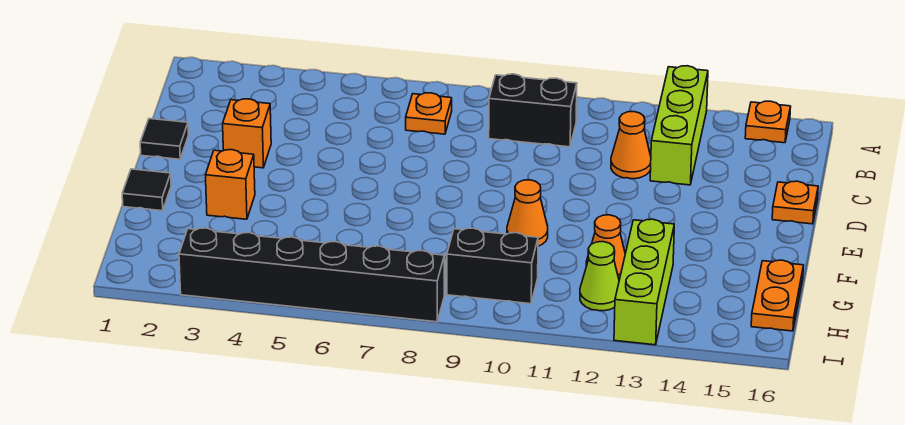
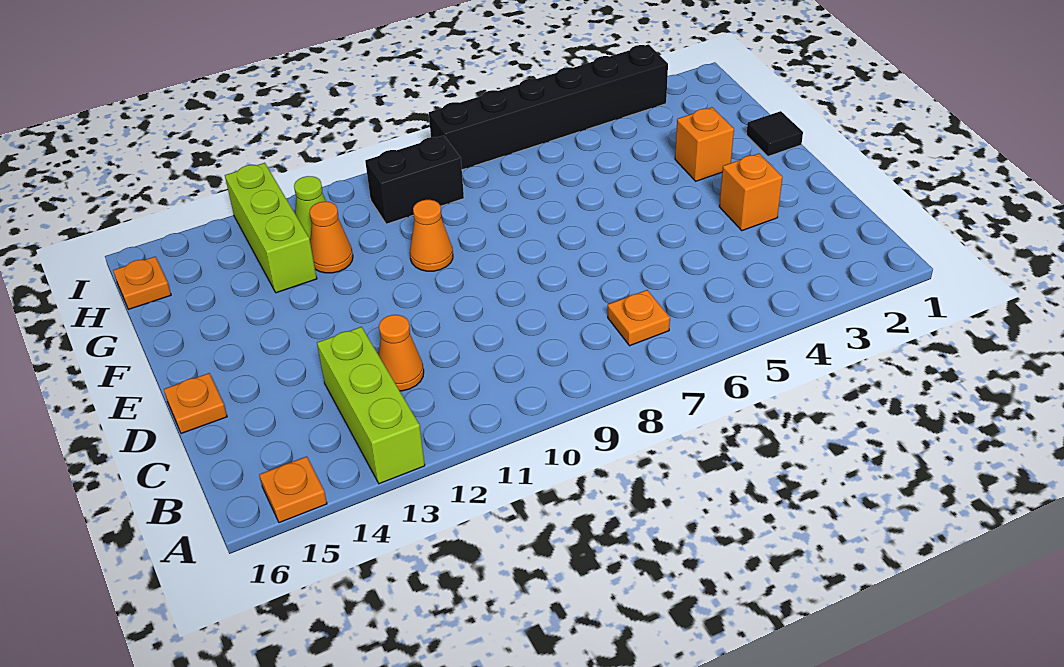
black brick B9:B10 level 1 -> none
black tile D1 level 1 -> none
orange plate G16:H16 level 1 -> orange plate H16 level 1

